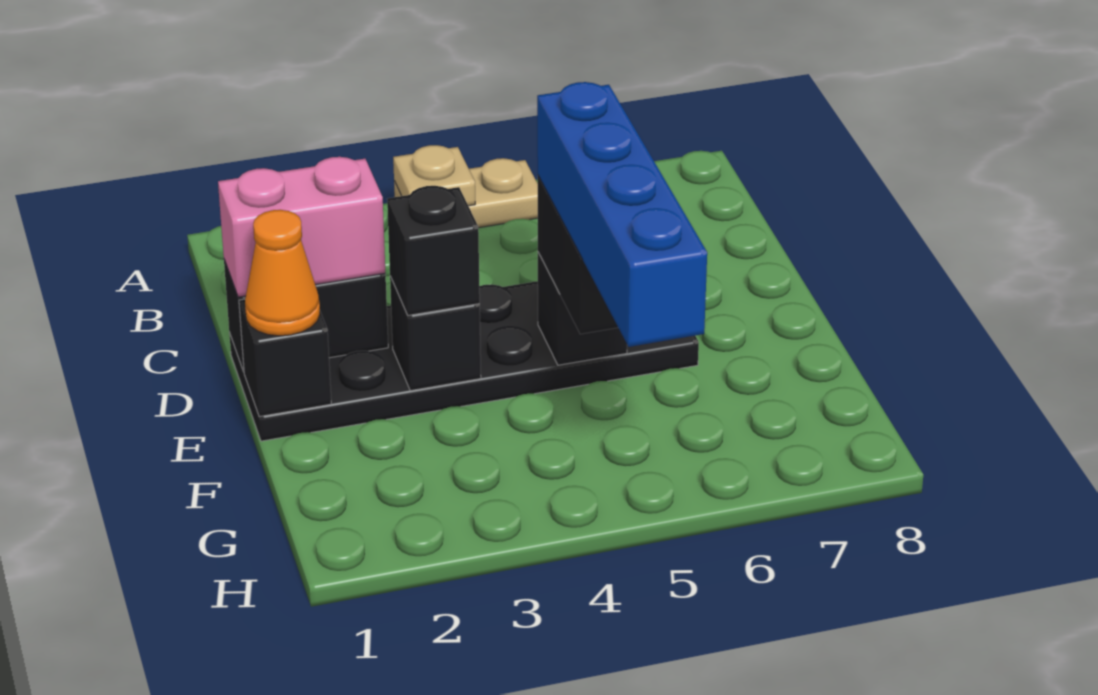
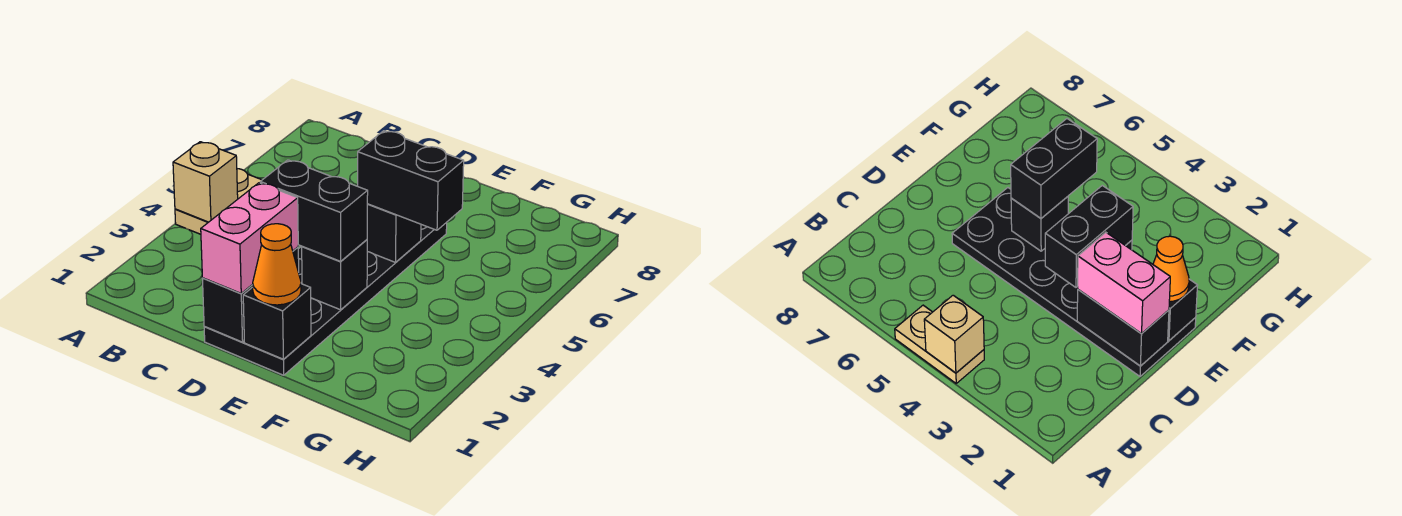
tan plate A4 level 2 -> tan brick A4 level 2
black brick E3 level 3 -> black brick D3:E3 level 3
blue brick E5:H5 level 4 -> none

